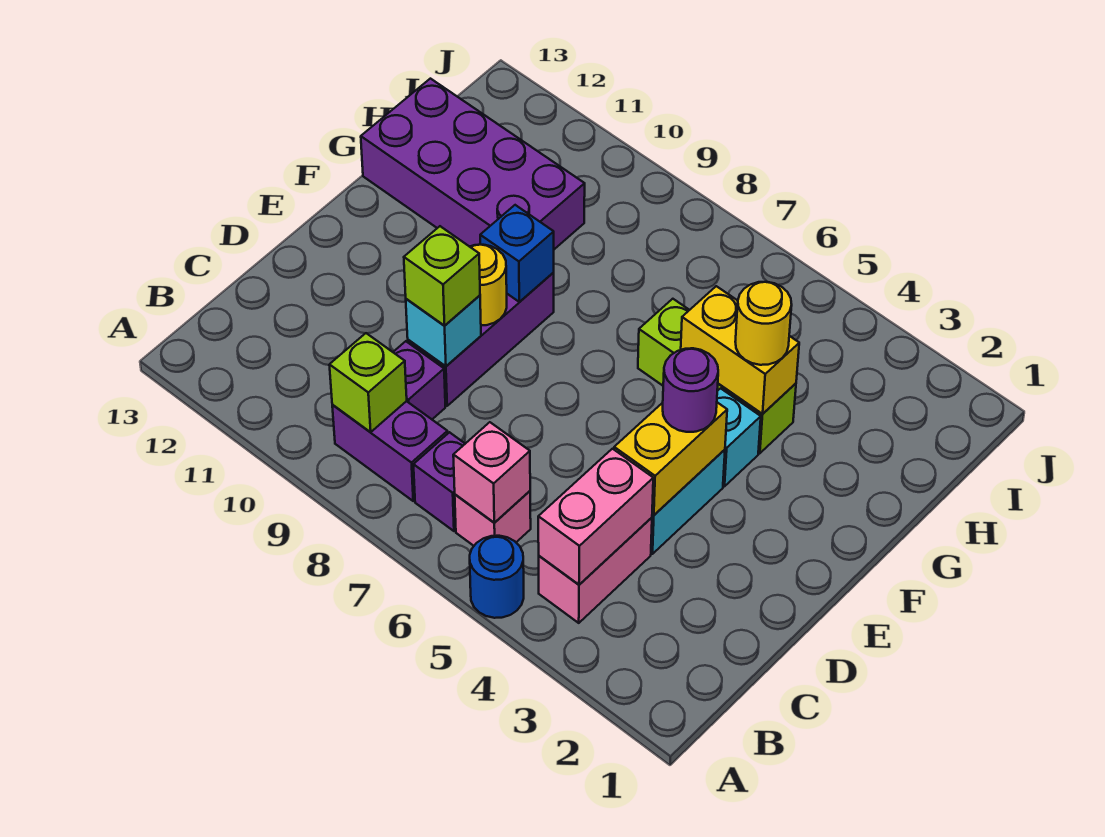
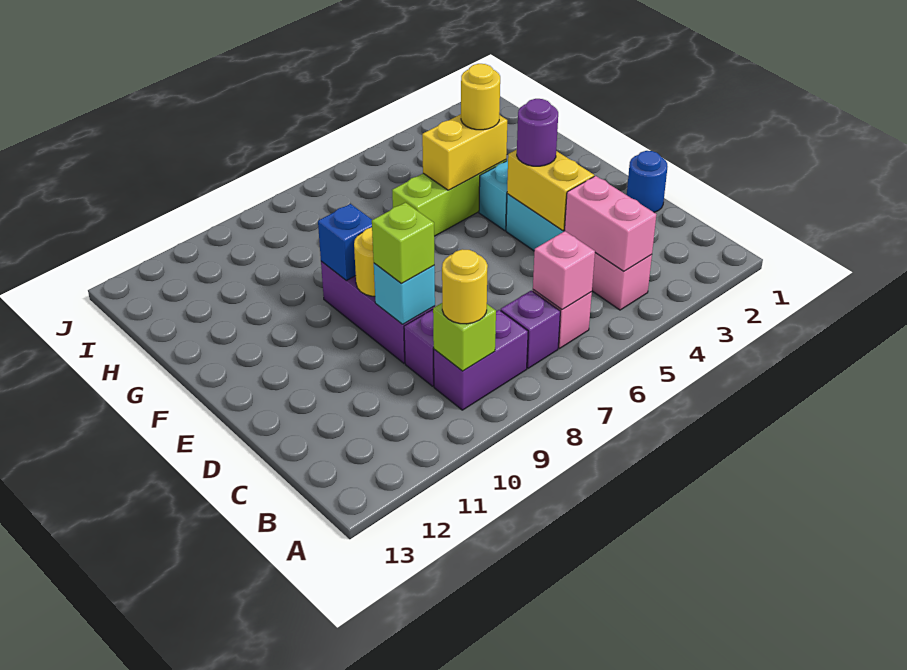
blue round brick A5 level 1 -> blue round brick D1 level 1
none -> yellow round brick B9 level 3
purple brick G10:H13 level 1 -> none

